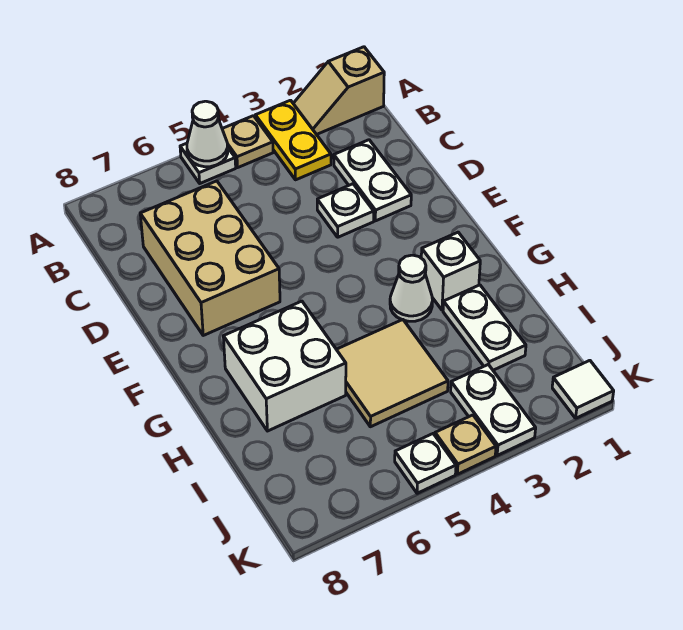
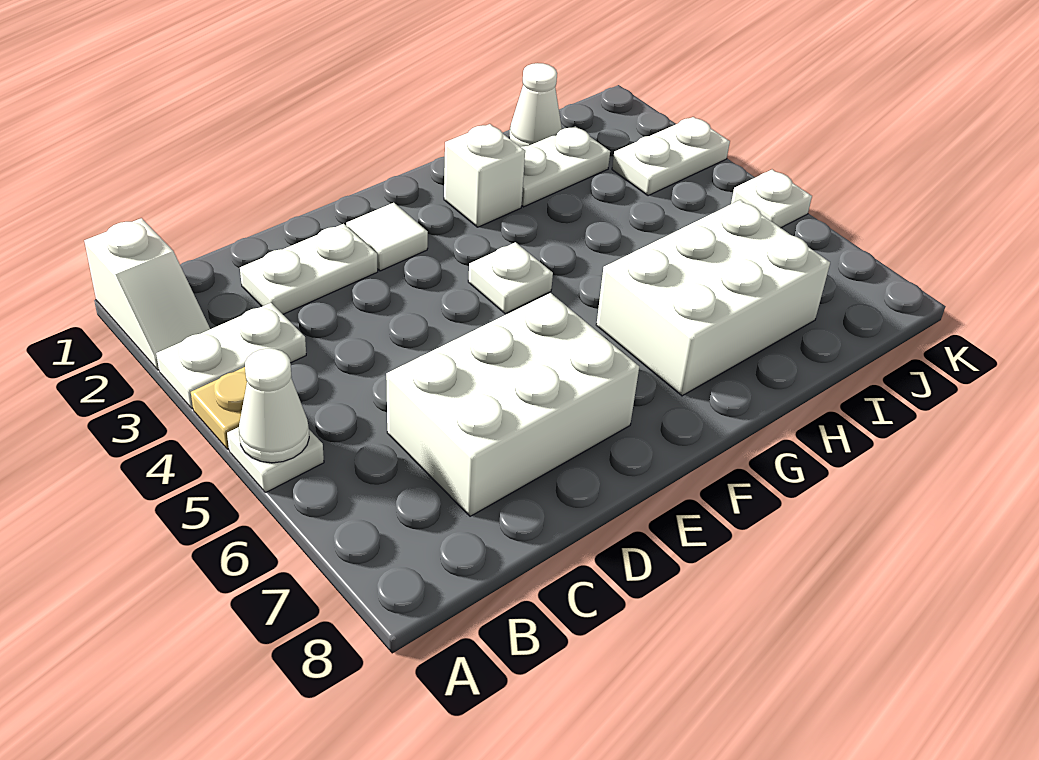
tan slope A1:A2 level 1 top 1 -> white slope A1:A2 level 1 top 1
yellow plate A3:B3 level 1 -> white plate A3:B3 level 1
tan brick C6:E7 level 1 -> white brick C6:E7 level 1
white plate D3 level 1 -> white plate F4 level 1
white cone G3 level 1 -> white cone I1 level 1
white brick G6:H7 level 1 -> white brick G6:I7 level 1
tan tile H4:I5 level 1 -> none
white tile K1 level 1 -> white tile E2 level 1
tan plate K4 level 1 -> none

